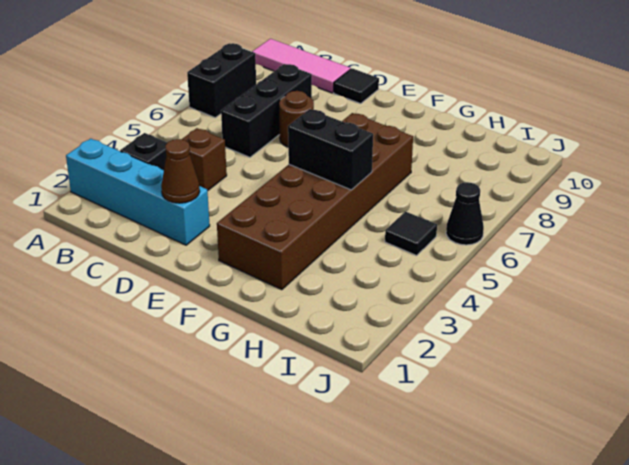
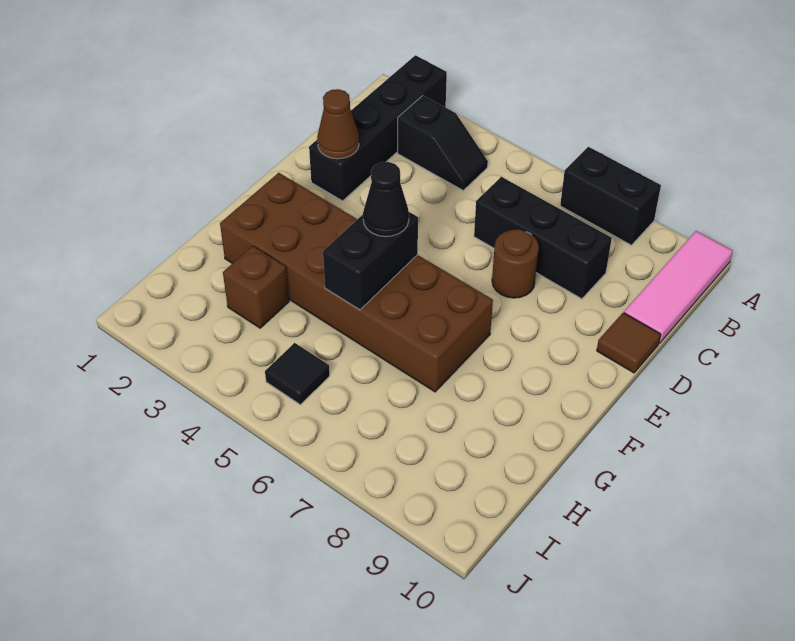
cyan brick A2:D2 level 1 -> black brick A2:D2 level 1
brown brick C4 level 1 -> brown brick H3 level 1
black tile D10 level 1 -> brown tile D10 level 1
black cone J6 level 1 -> black cone F5 level 3

